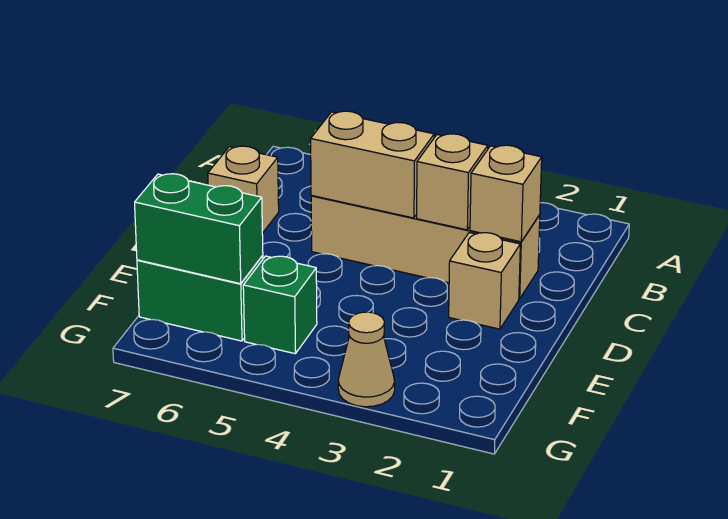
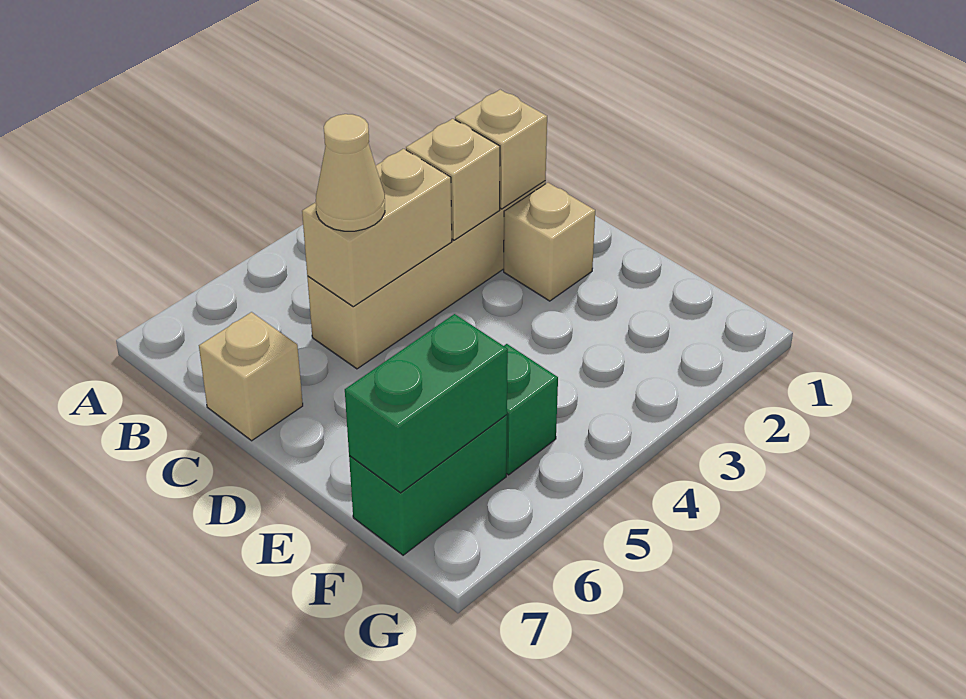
tan cone G3 level 1 -> tan cone C5 level 3

